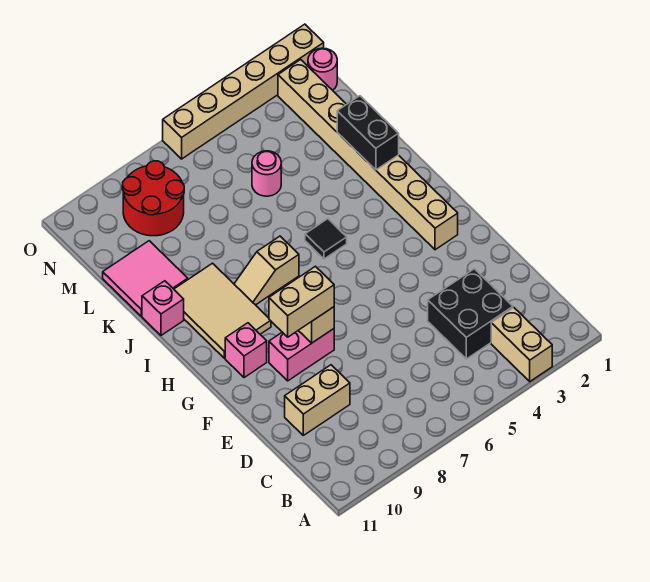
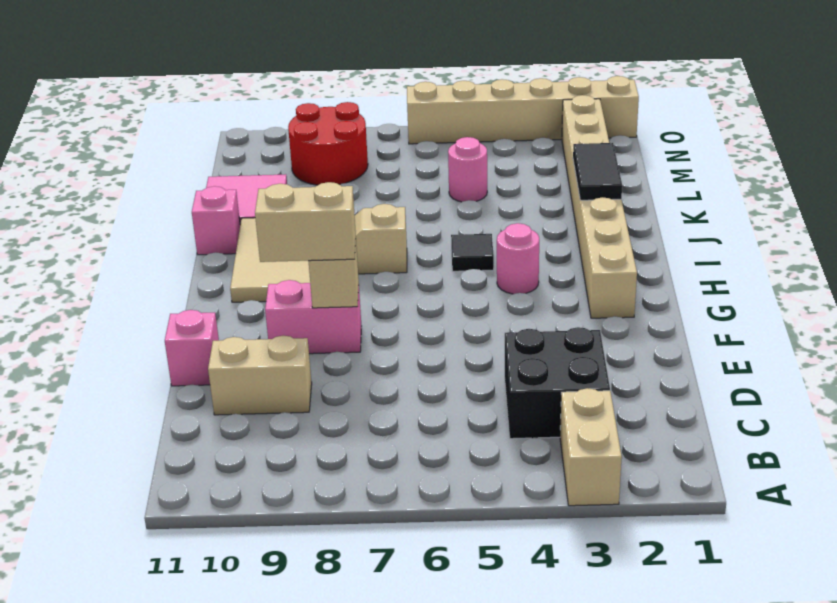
pink brick G10 level 1 -> pink brick E11 level 1
black brick J2:K2 level 2 -> black tile J2:K2 level 2
pink round brick N1 level 1 -> pink round brick H4 level 1

